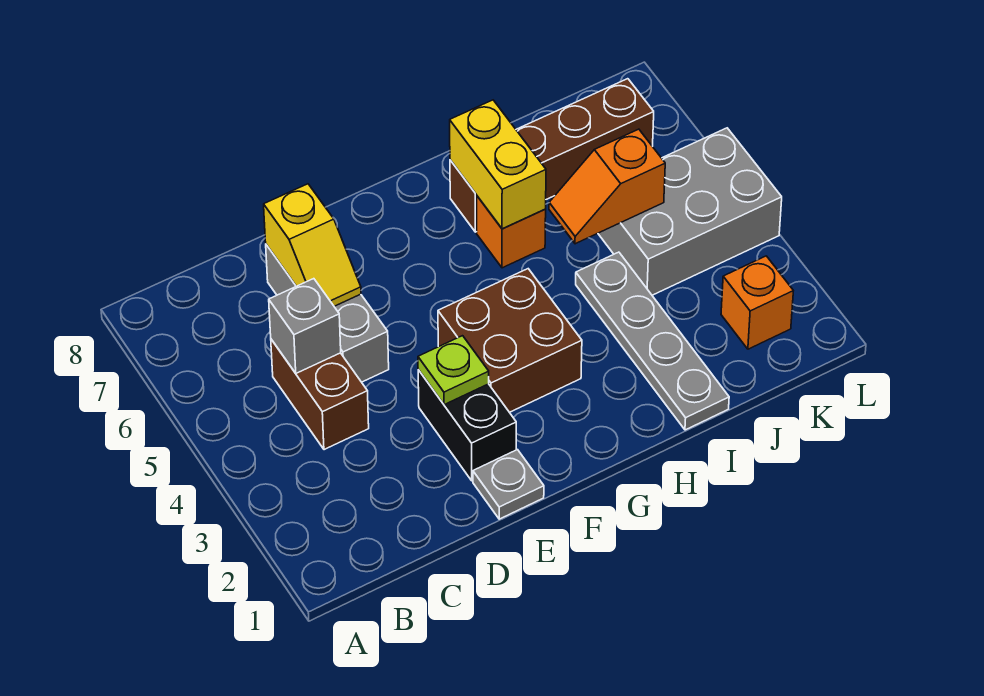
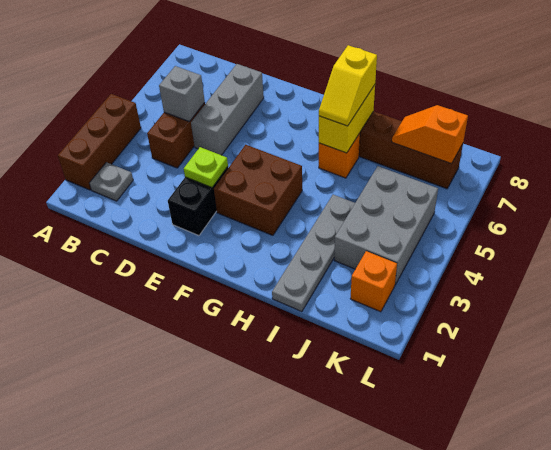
none -> brown brick A2:A4 level 1
yellow slope D6:D7 level 2 top 7 -> yellow slope H6:H7 level 3 top 7
grey plate E1 level 1 -> grey plate B2 level 1
orange slope I5:J5 level 2 top J -> orange slope J7:K7 level 2 top K
grey brick J4:L5 level 1 -> grey brick J3:K5 level 1

